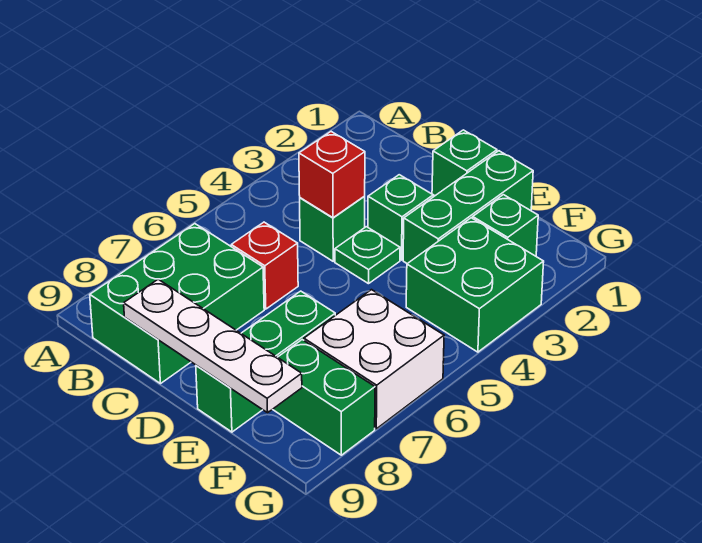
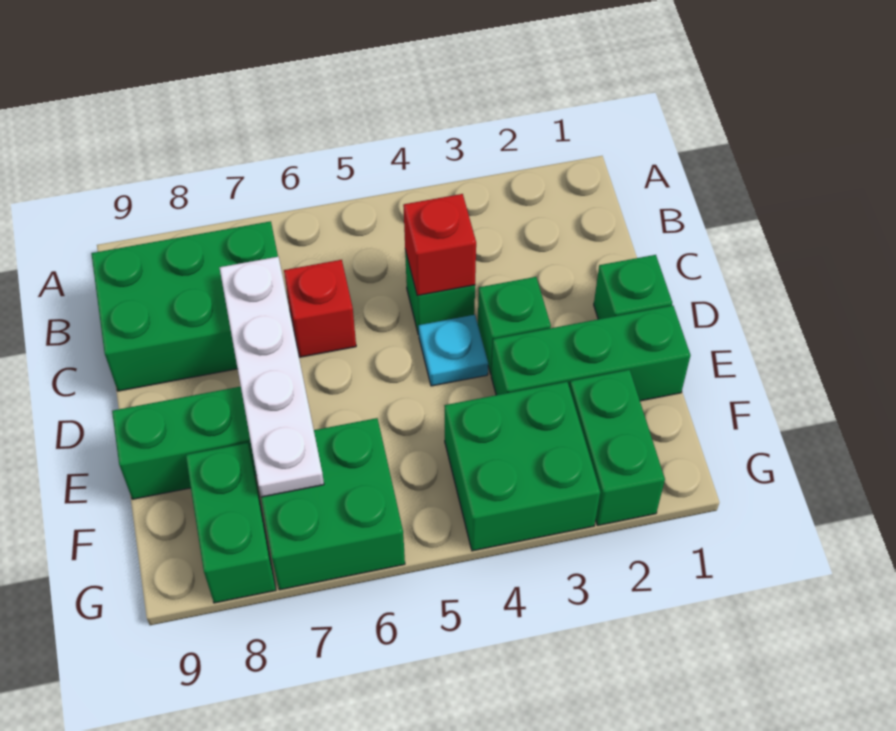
white plate C9:F9 level 2 -> white plate C7:F7 level 2
green plate D4 level 1 -> cyan plate D4 level 1
green brick F2 level 1 -> green brick F2:G2 level 1
white brick F6:G7 level 1 -> green brick F6:G7 level 1

